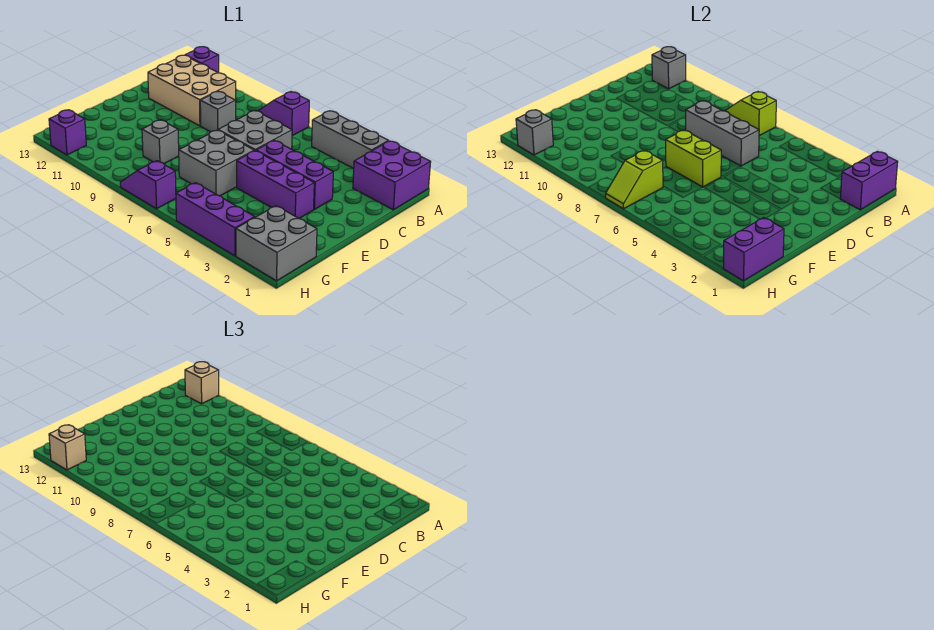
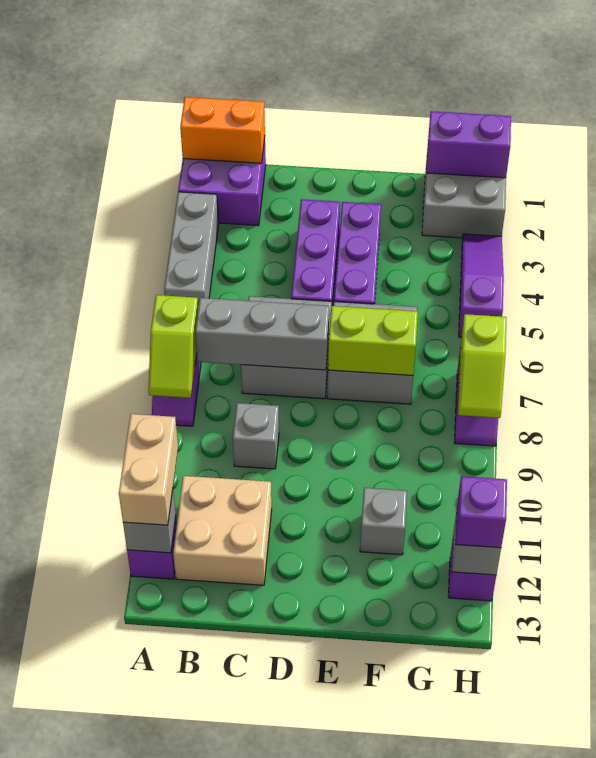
purple brick A1:B1 level 2 -> orange brick A1:B1 level 2
tan brick A12 level 3 -> tan brick A11:A12 level 3
tan brick B10:C12 level 1 -> tan brick B11:C12 level 1
grey brick C6:C8 level 2 -> grey brick B7:D7 level 2
lime brick E6:E7 level 2 -> lime brick E7:F7 level 2
grey brick F9 level 1 -> grey brick F11 level 1
lime slope G7:H7 level 2 top G -> lime slope H7:H8 level 2 top 7
purple brick H3:H5 level 1 -> purple slope H3:H5 level 1 top 5
tan brick H12 level 3 -> purple brick H12 level 3

